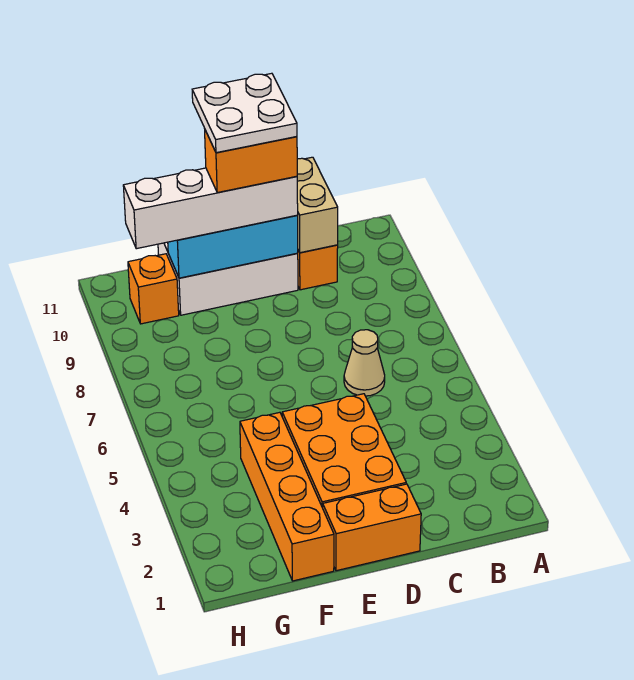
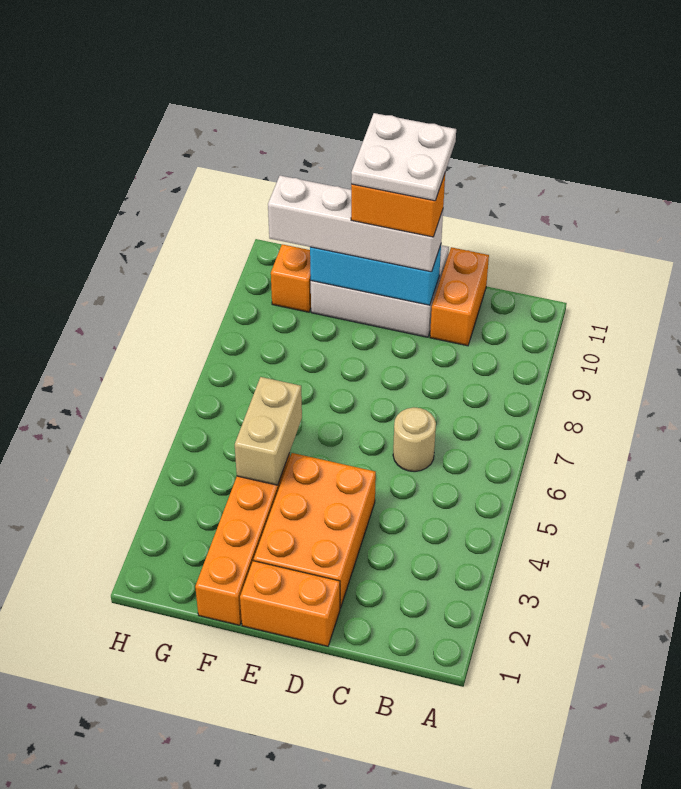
tan cone C6 level 1 -> tan round brick C6 level 1
tan brick C10:C11 level 2 -> tan brick F4:F5 level 2

